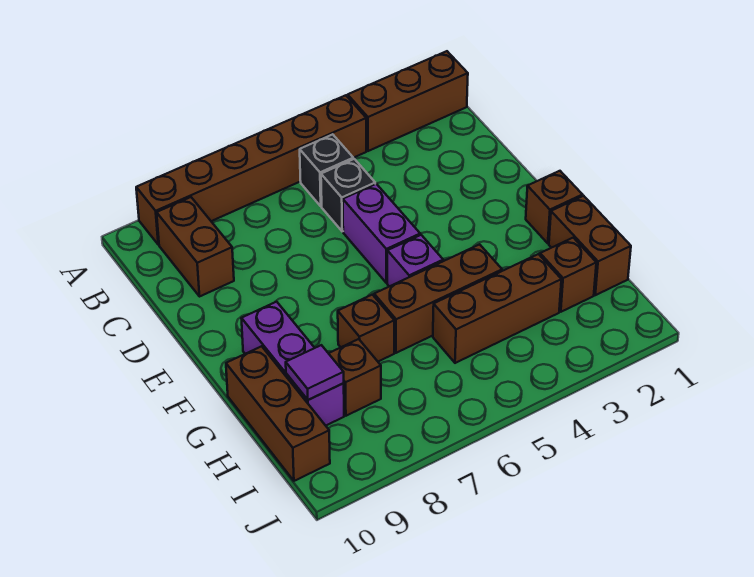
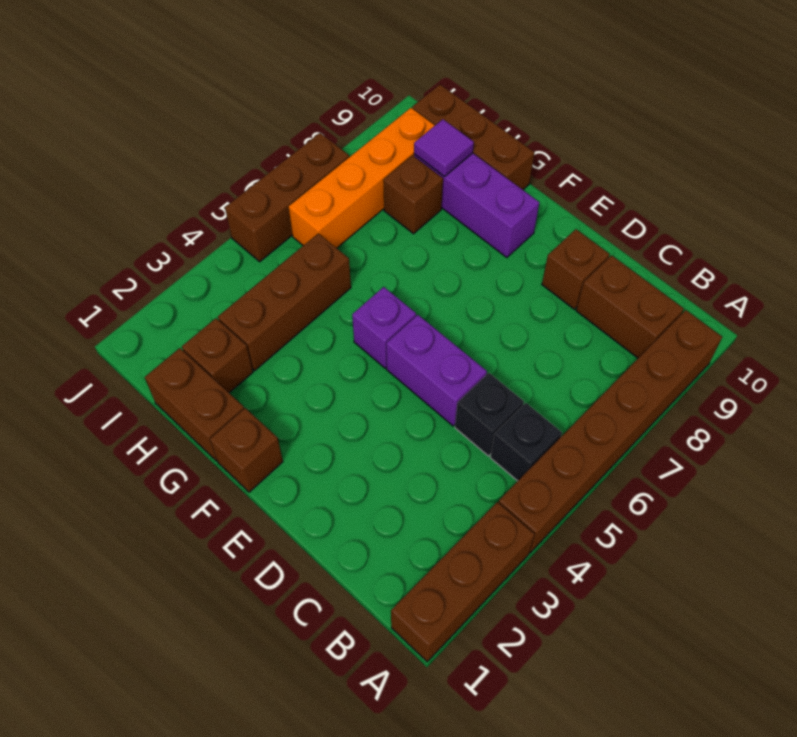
brown brick G4:G6 level 1 -> brown brick J5:J7 level 1
brown brick G7 level 1 -> brown brick D9 level 1
none -> orange brick I6:I9 level 1

